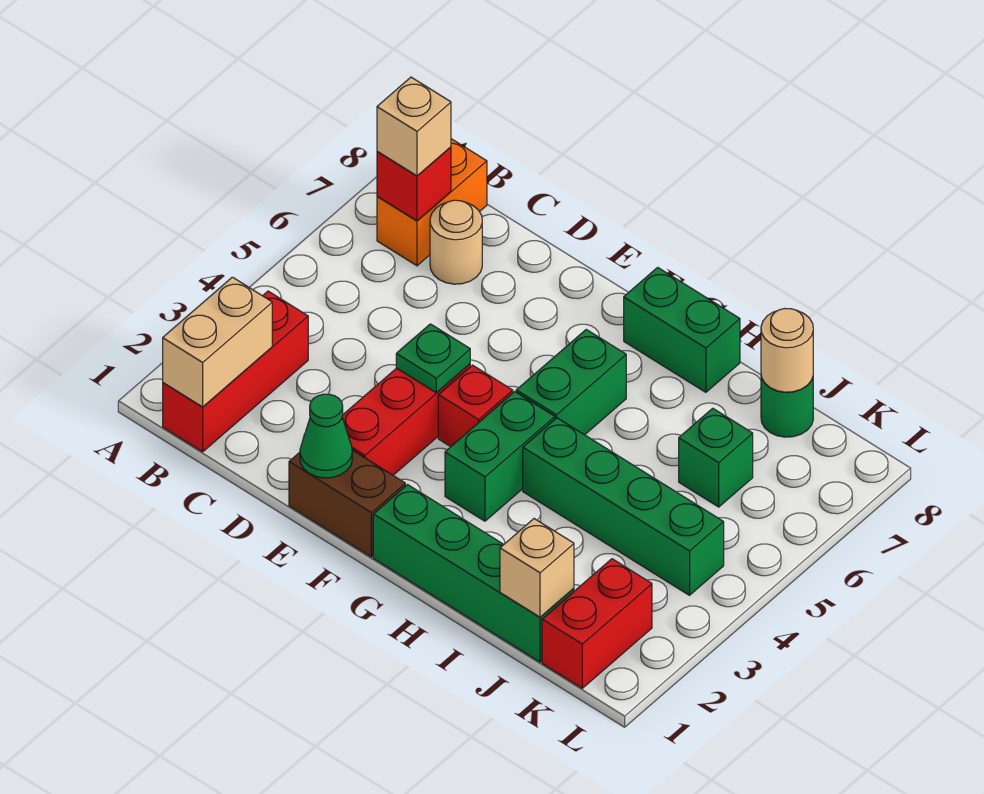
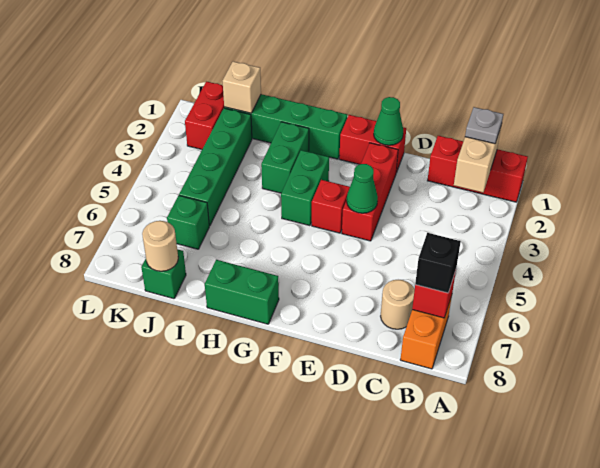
red brick B1:B3 level 1 -> red brick A1:C1 level 1
none -> grey plate B1 level 3
tan brick B7 level 3 -> black brick B7 level 3
brown brick E1:F1 level 1 -> red brick E1:F1 level 1
green plate E4 level 2 -> green cone E4 level 2
green brick G5:G6 level 1 -> green brick H2:H3 level 1
green brick H4:K4 level 1 -> green brick J2:J5 level 1
green round brick J8 level 1 -> green brick J8 level 1

